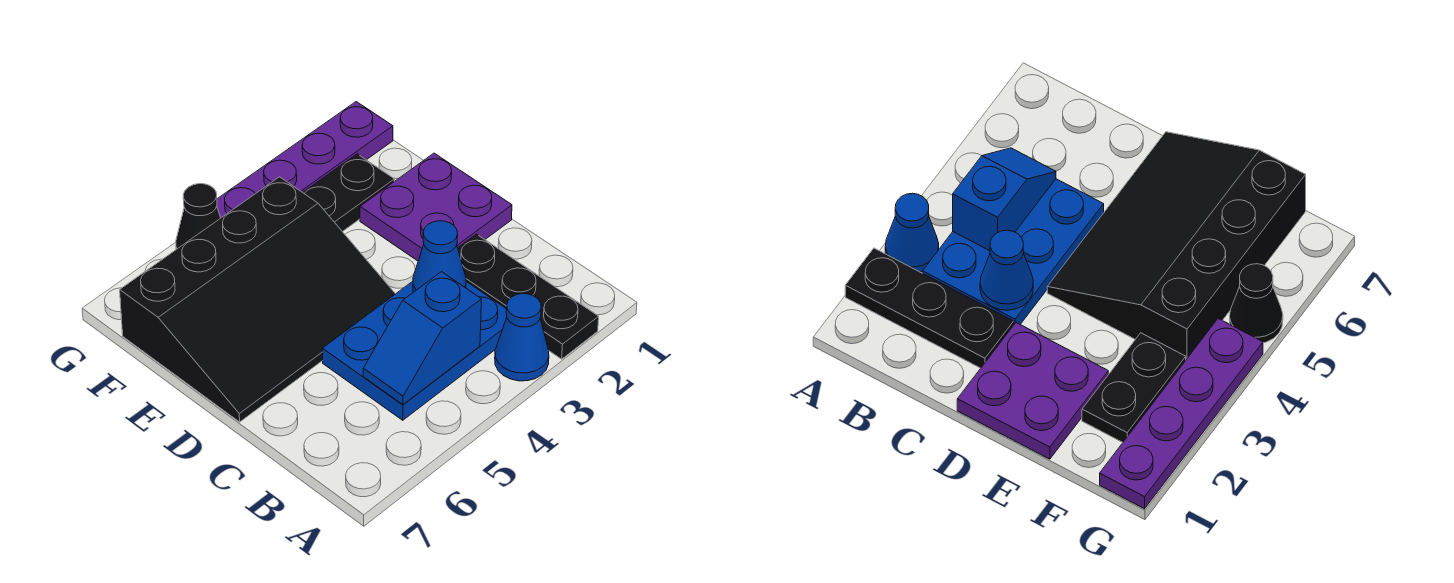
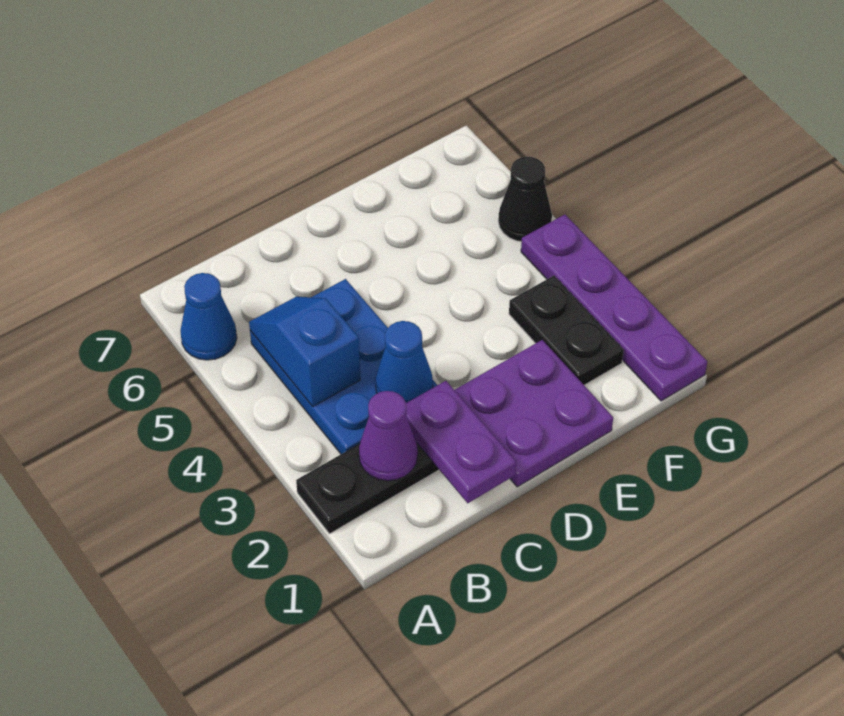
blue cone A3 level 1 -> blue cone A6 level 1
none -> purple cone B2 level 2
none -> purple plate C1:C2 level 2
black slope D4:F7 level 1 top F -> none

